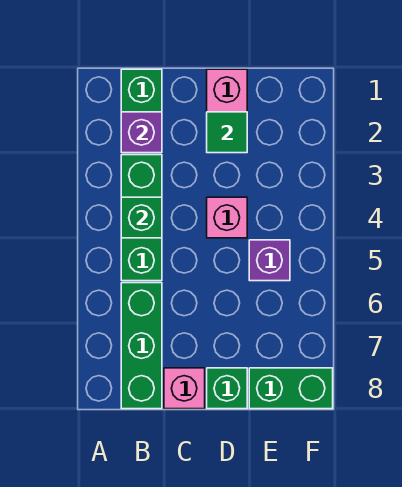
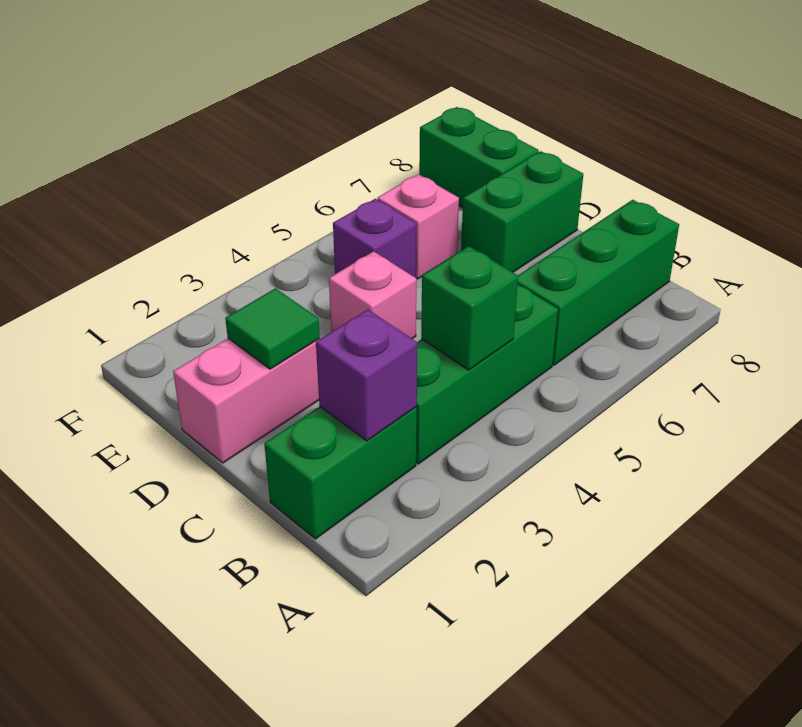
pink brick C8 level 1 -> pink brick E6 level 1
green brick D8 level 1 -> green brick D7:D8 level 1

